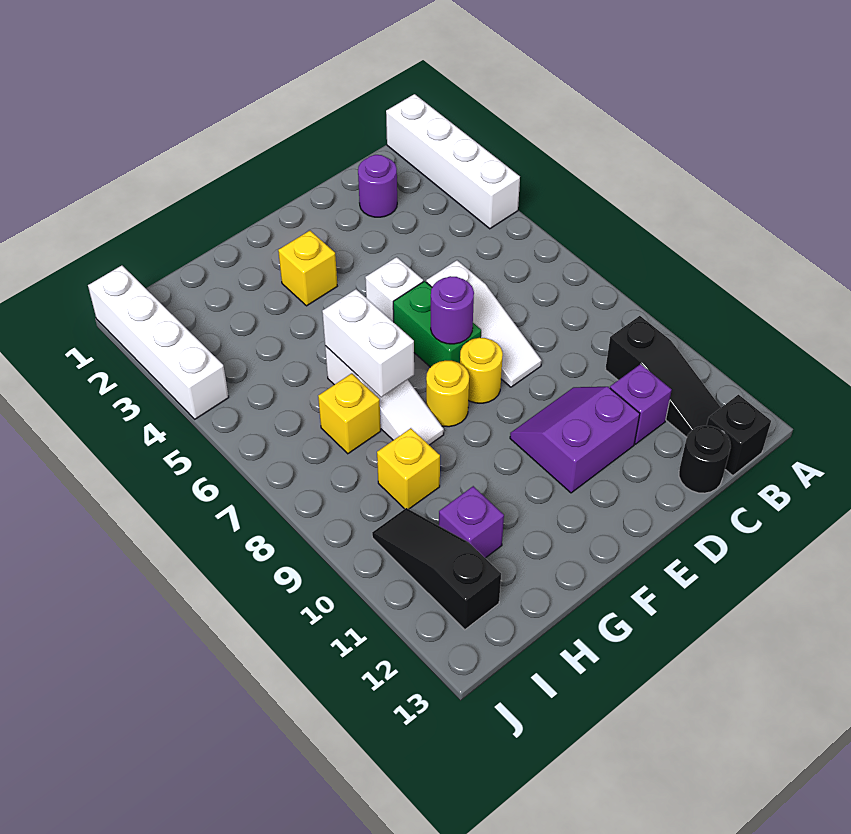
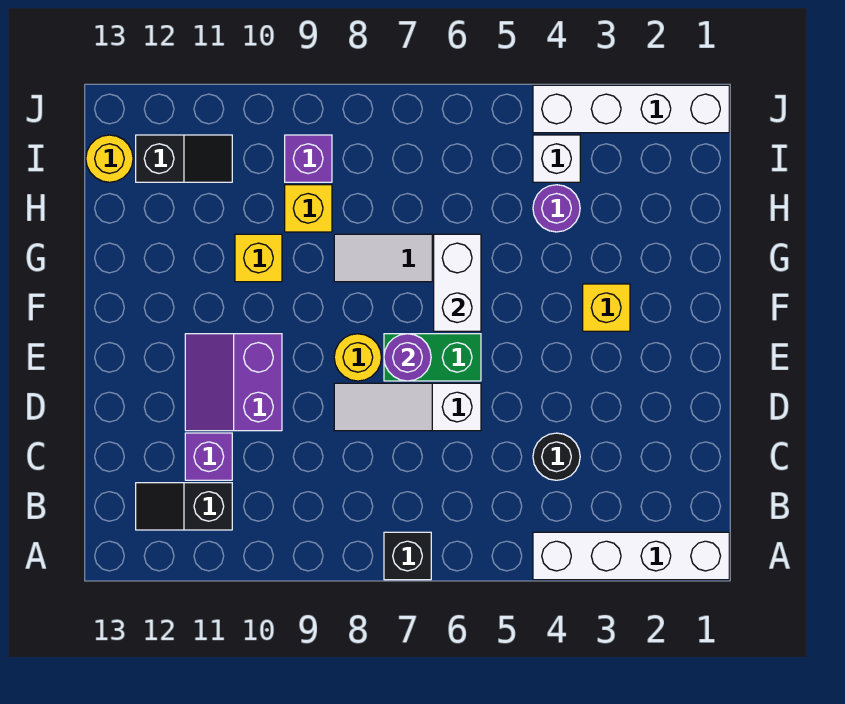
black slope B10:B12 level 1 top 10 -> black slope B11:B12 level 1 top 11
black brick B13 level 1 -> black brick A7 level 1
purple round brick C2 level 1 -> purple round brick H4 level 1
black round brick C13 level 1 -> black round brick C4 level 1
purple slope D10:E11 level 1 top 11 -> purple slope D10:E11 level 1 top 10
white brick E5 level 1 -> white brick I4 level 1
yellow round brick F8 level 1 -> yellow round brick I13 level 1
white brick G6:G7 level 2 -> white brick F6:G6 level 2
yellow brick H7 level 1 -> yellow brick G10 level 1
purple brick H11 level 1 -> purple brick I9 level 1
black slope I10:I12 level 1 top 12 -> black slope I11:I12 level 1 top 12

